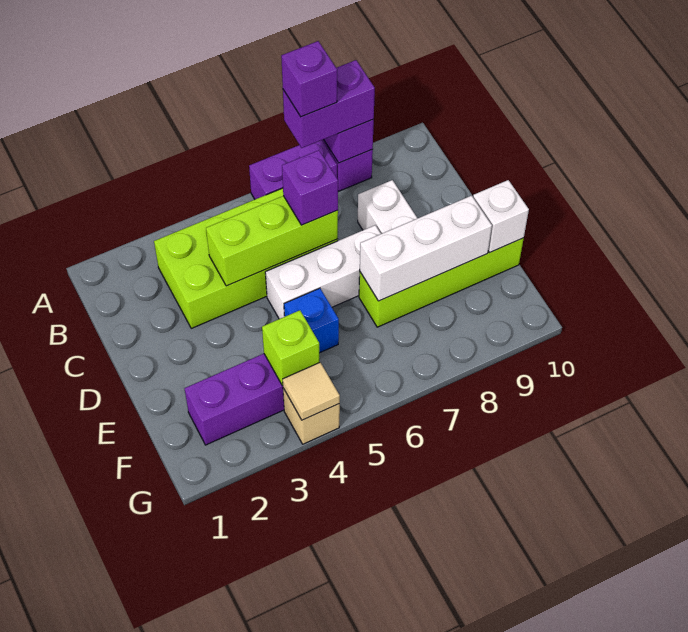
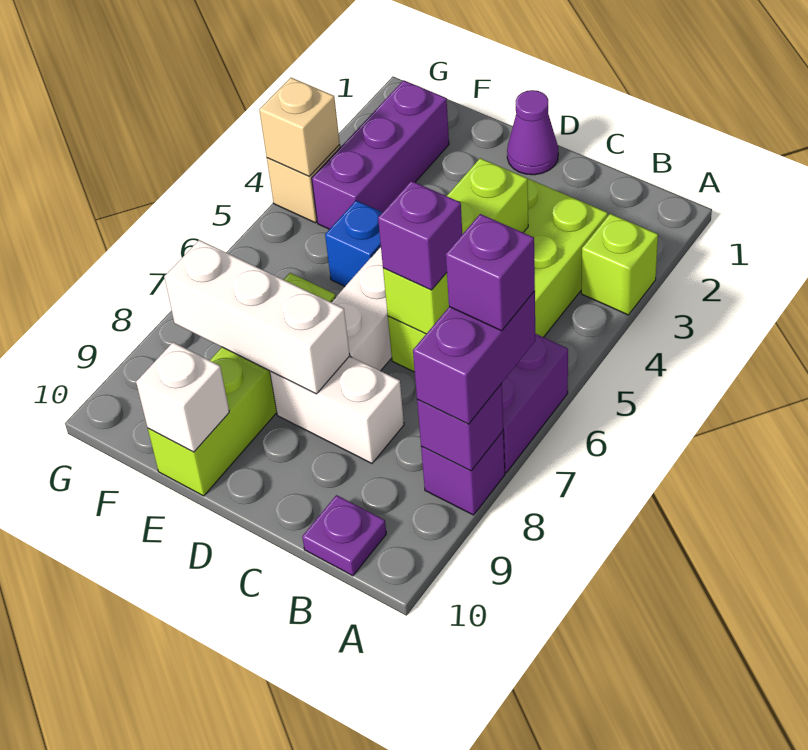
none -> purple plate B10 level 1
none -> purple cone D1 level 1
white brick E7:E9 level 2 -> white brick D8:F8 level 2
lime brick F4 level 2 -> lime brick A3 level 1
tan tile G4 level 2 -> tan brick G4 level 2

